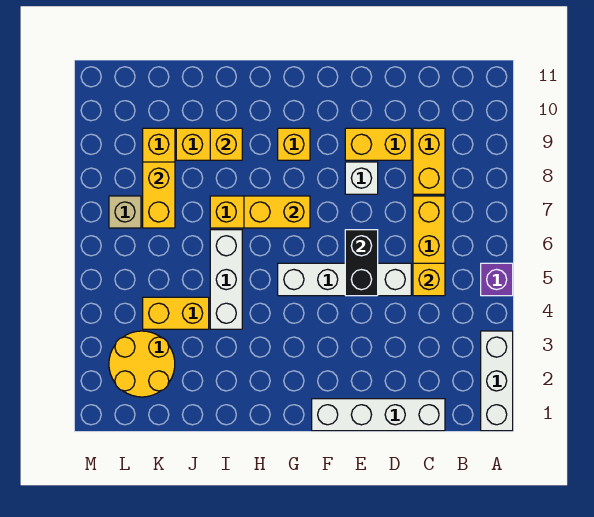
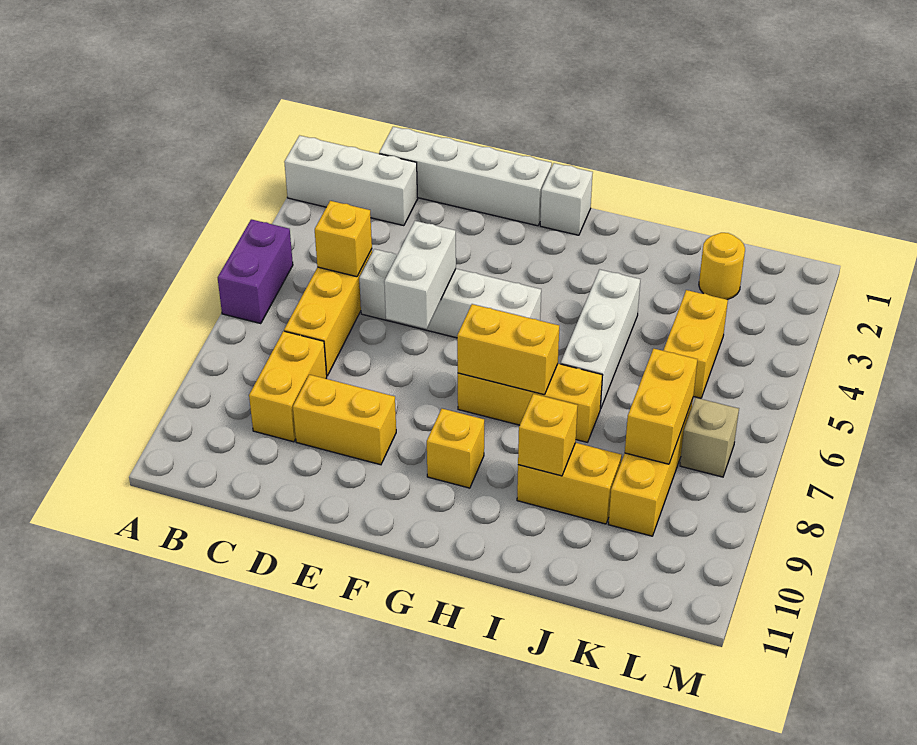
white brick A1:A3 level 1 -> white brick A2:C2 level 1
purple brick A5 level 1 -> purple brick A5:A6 level 1
black brick E5:E6 level 2 -> white brick E5:E6 level 2
white brick E8 level 1 -> white brick G1 level 1
yellow brick J4:K4 level 1 -> yellow brick K4:K5 level 1
yellow round brick K2:L3 level 1 -> yellow round brick K2 level 1

